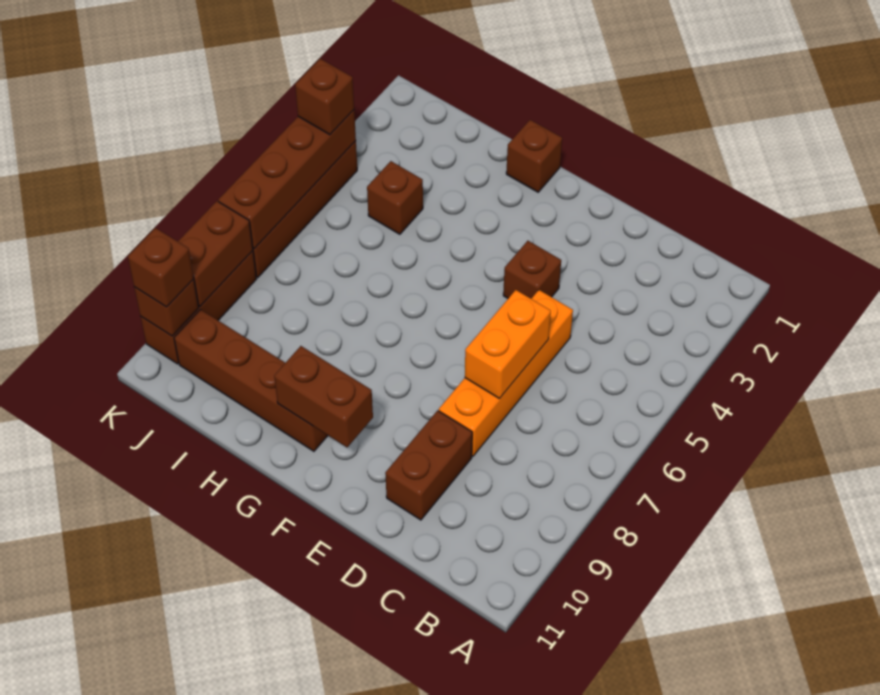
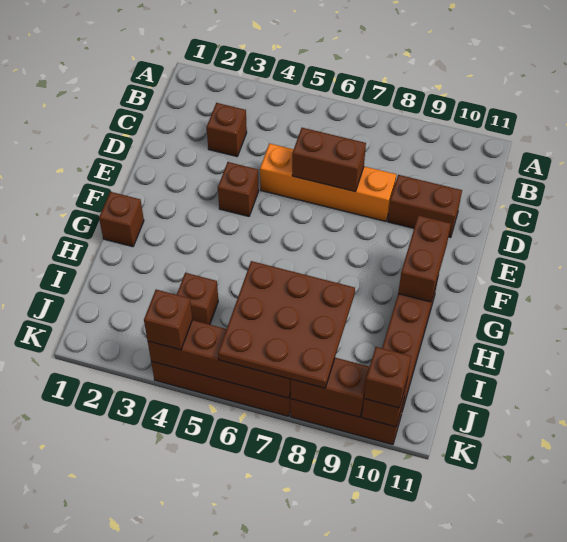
none -> brown brick C3 level 1
orange brick D6:D7 level 2 -> brown brick D6:D7 level 2
none -> brown plate I6:K8 level 3

